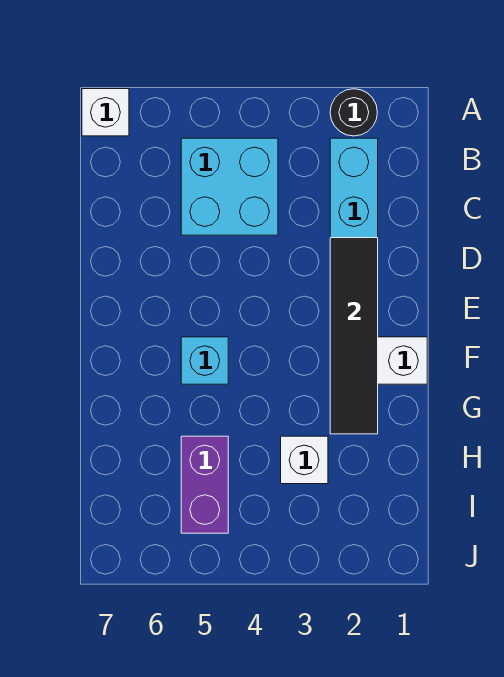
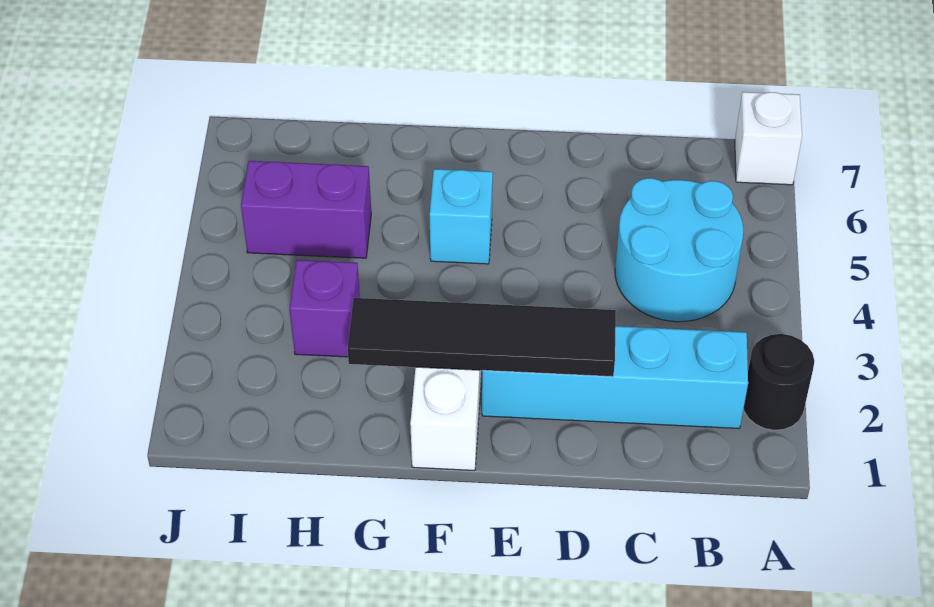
cyan brick B4:C5 level 1 -> cyan round brick B4:C5 level 1
white brick H3 level 1 -> purple brick H3 level 1

